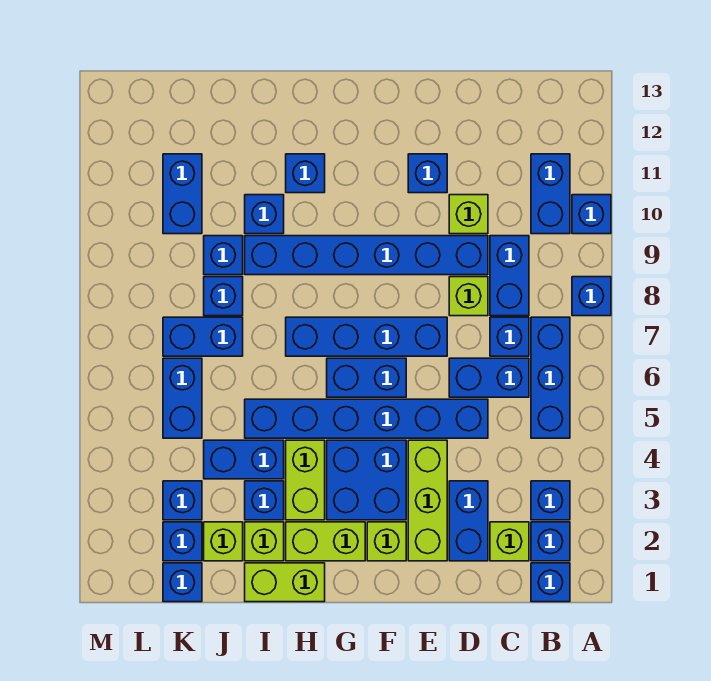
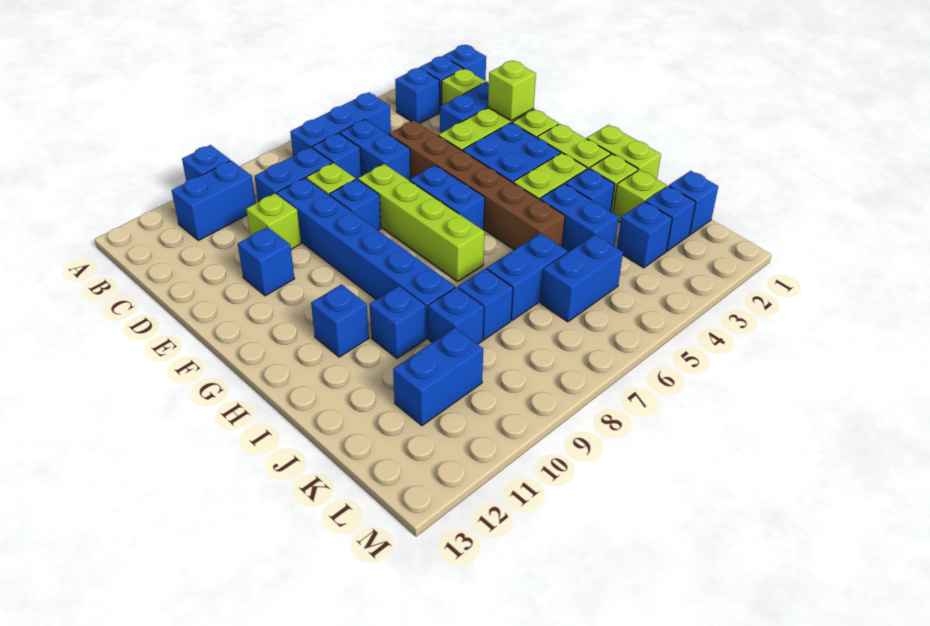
blue brick A8 level 1 -> blue brick E8 level 1
blue brick D5:I5 level 1 -> brown brick D5:I5 level 1
none -> lime brick E2 level 2
blue brick E7:H7 level 1 -> lime brick E7:H7 level 1
blue brick J7:K7 level 1 -> blue brick J6:J7 level 1

